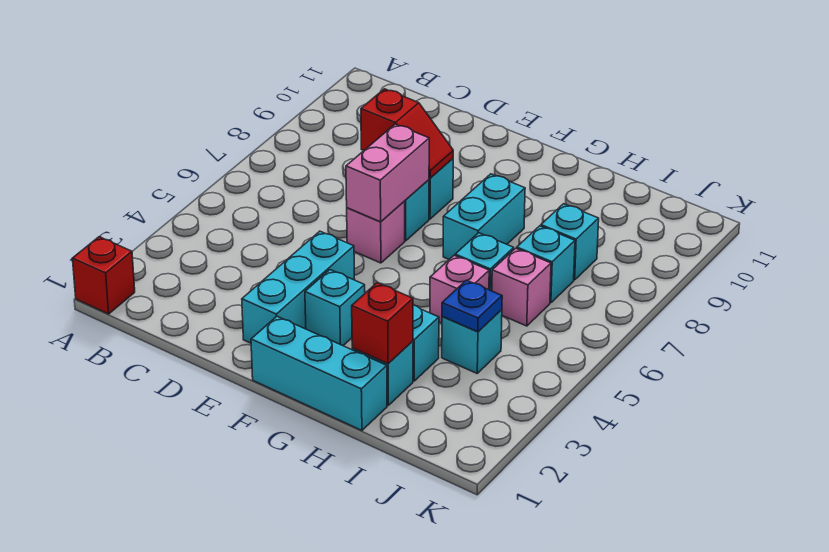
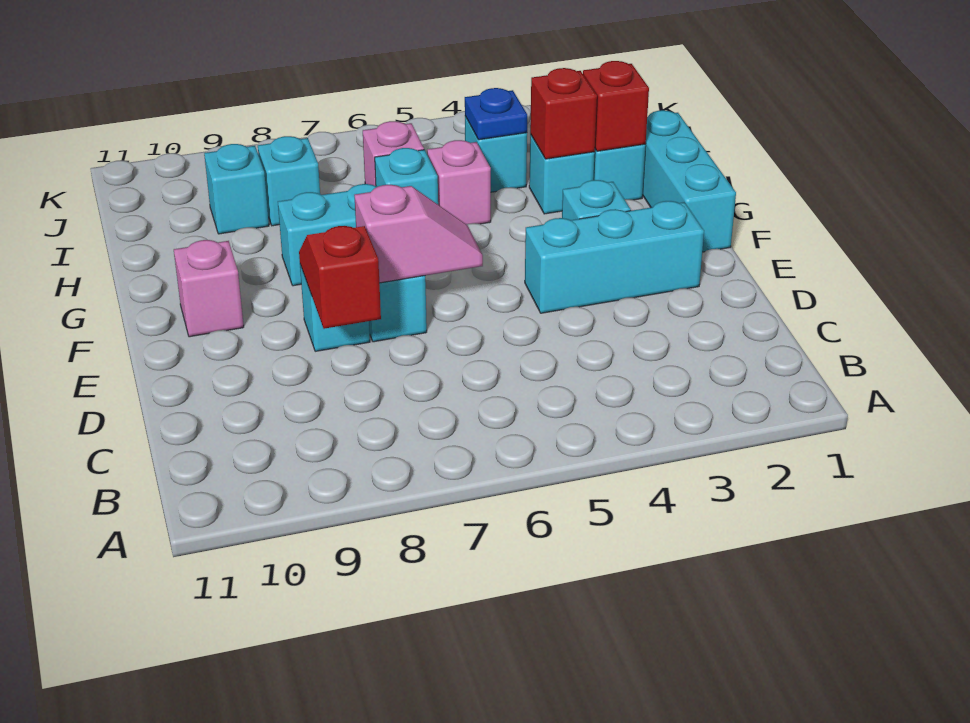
red brick A1 level 1 -> red brick H3 level 2
pink brick E6 level 1 -> pink brick F10 level 1
pink brick E6:E7 level 2 -> pink slope E6:E7 level 2 top 7
cyan brick I7 level 1 -> cyan brick I9 level 1

